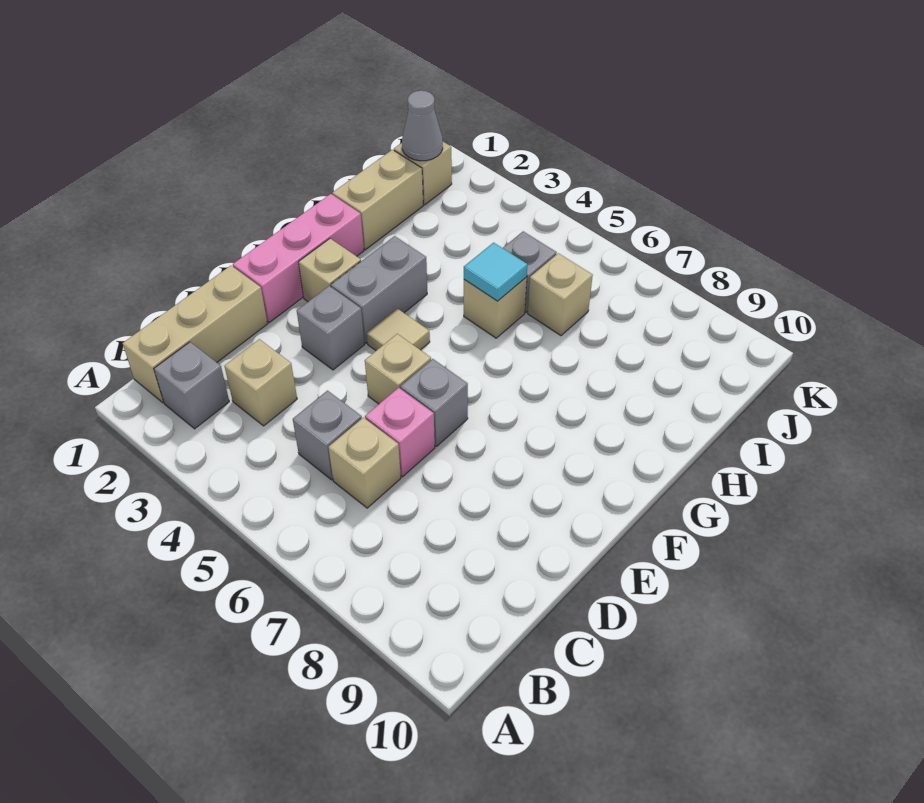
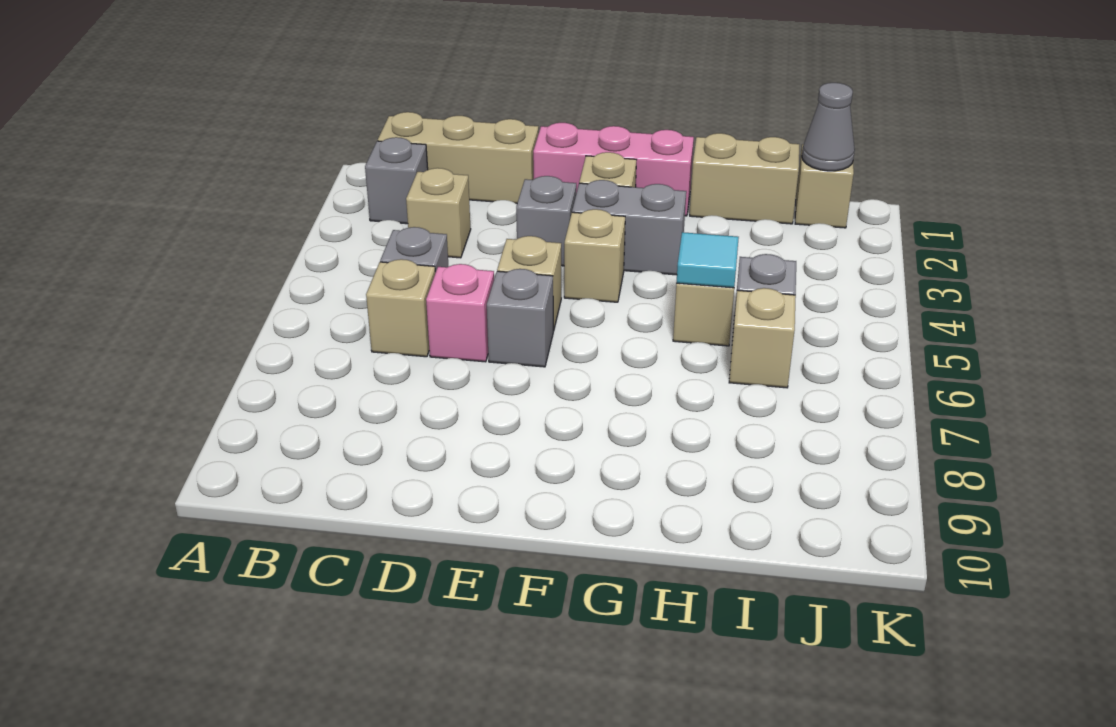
tan tile F4 level 1 -> tan brick F4 level 1

